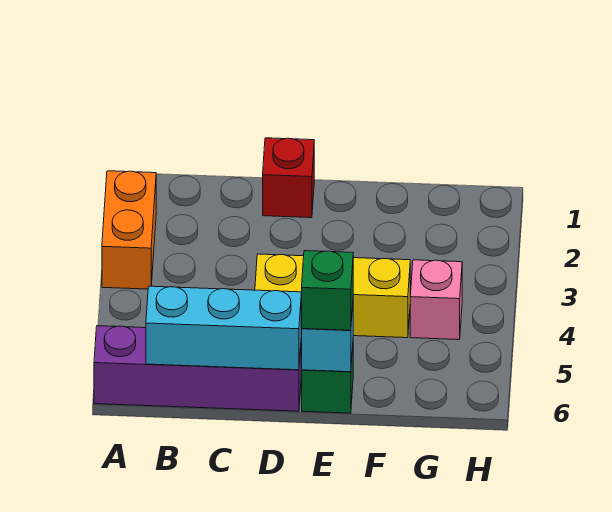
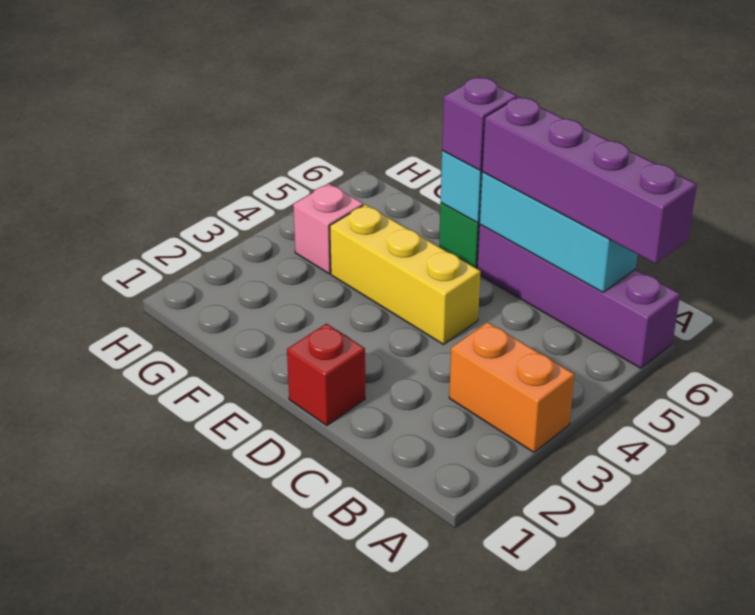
orange brick A2:A3 level 1 -> orange brick A3:B3 level 1
none -> purple brick A6:D6 level 3
green brick E6 level 3 -> purple brick E6 level 3

